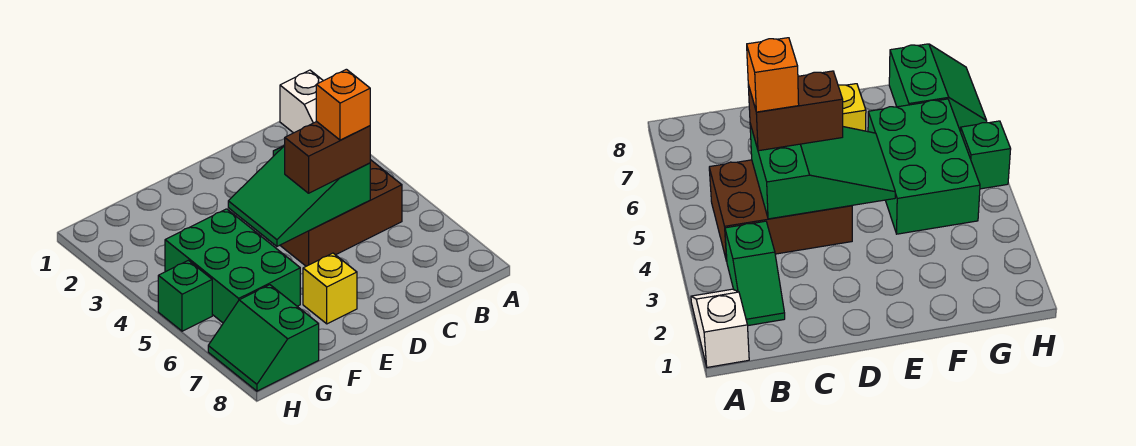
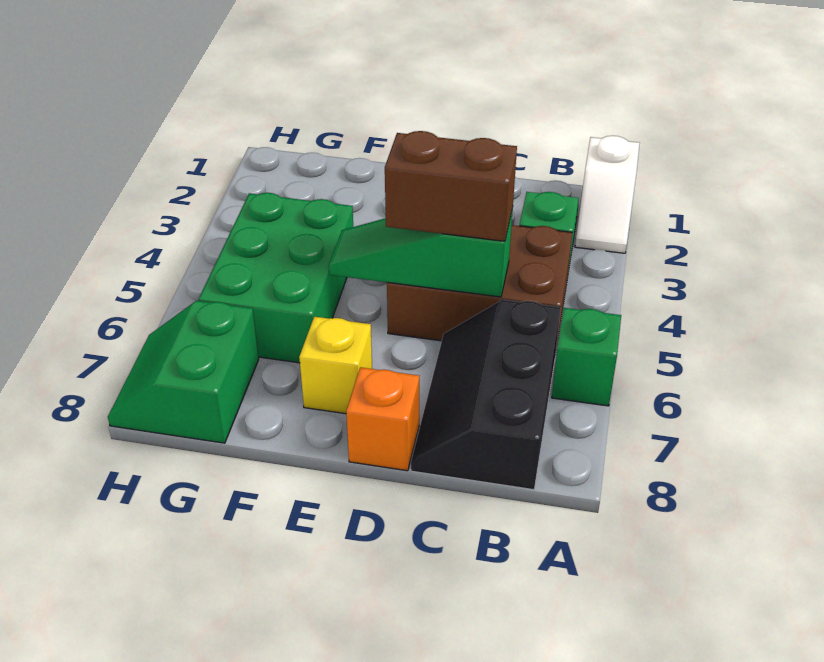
none -> black slope B6:C8 level 1 top B
green slope C4:E5 level 2 top C -> green slope C5:E5 level 2 top C
orange brick C5 level 4 -> orange brick D8 level 1
green brick H5 level 1 -> green brick A6 level 1

